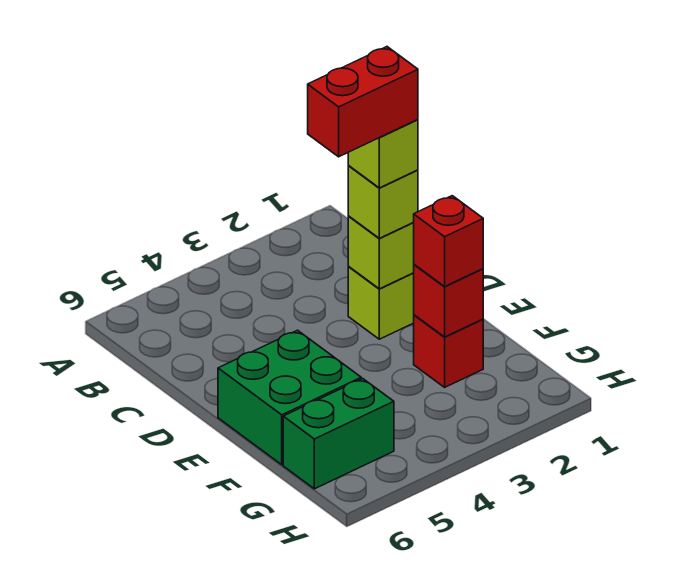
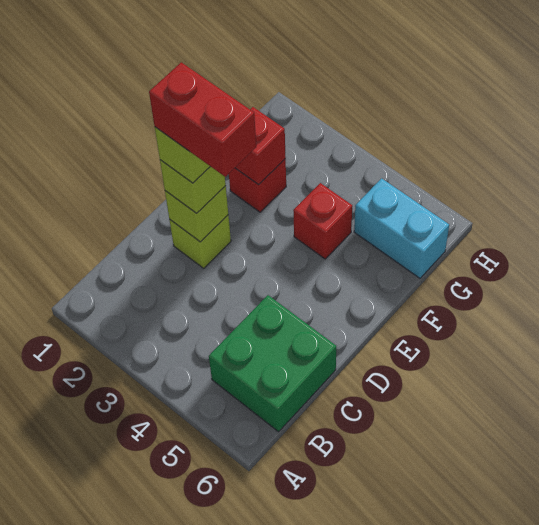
green brick E5:F6 level 1 -> green brick B5:C6 level 1
red brick F2 level 3 -> red brick F4 level 1
green brick G5:G6 level 1 -> cyan brick G5:G6 level 1

